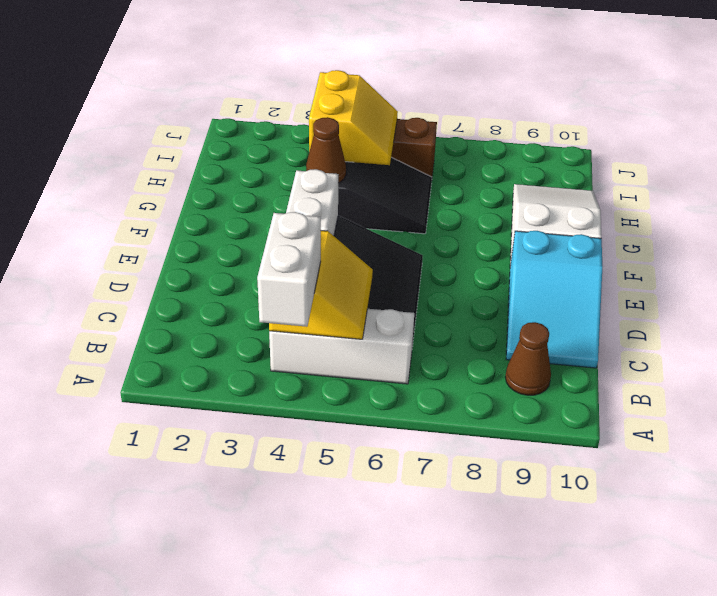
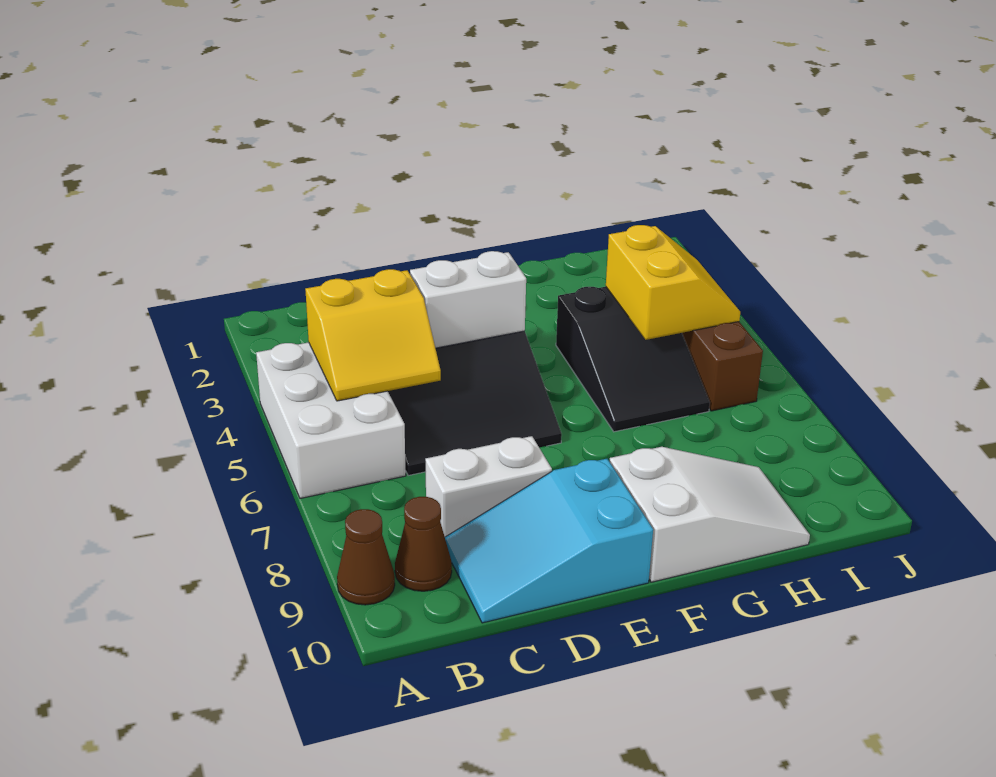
white brick A4:B4 level 3 -> white brick C8:D8 level 1
white brick B4:B6 level 1 -> white brick A4:B6 level 1
brown cone G4 level 2 -> brown cone A9 level 1
yellow slope H4:I5 level 2 top 4 -> yellow slope H4:I5 level 2 top H

